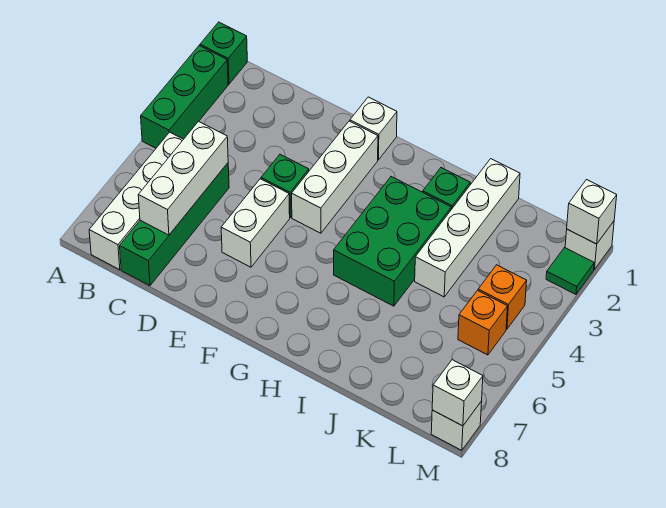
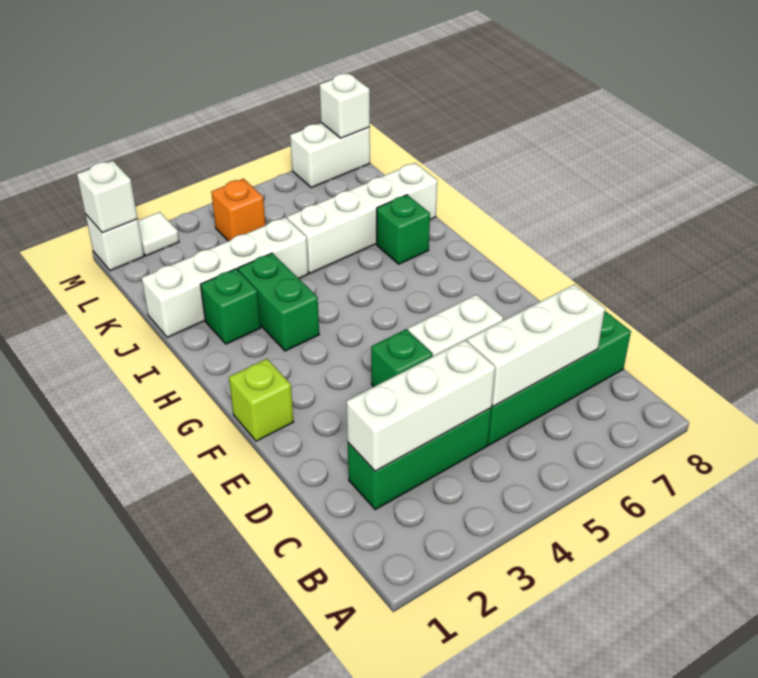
green brick A1 level 1 -> green brick I7 level 1
green brick A2:A4 level 1 -> green brick C2:C4 level 1
white brick B5:B8 level 1 -> white brick J5:J8 level 1
white brick F1 level 1 -> lime brick F1 level 1
white brick F2:F4 level 1 -> white brick C2:C4 level 2
green brick H3:I5 level 1 -> green brick H3:I3 level 1
orange brick L5 level 1 -> none
green tile M2 level 1 -> white tile M2 level 1
white brick M8 level 1 -> white brick M7:M8 level 1

